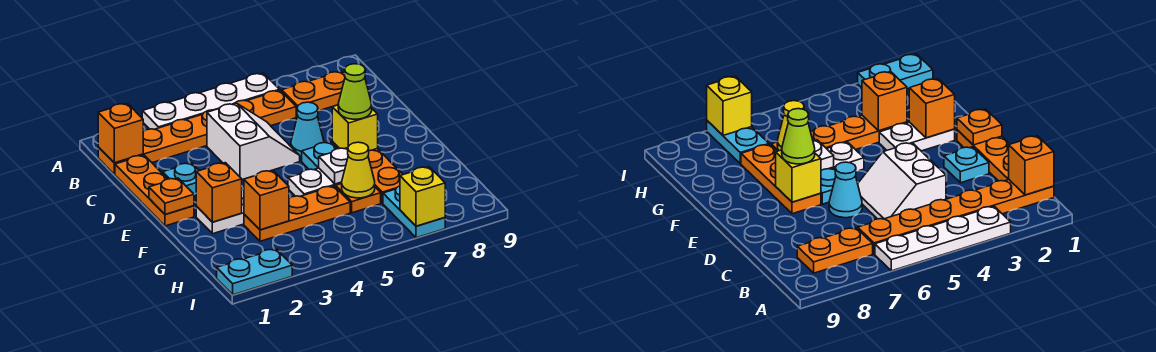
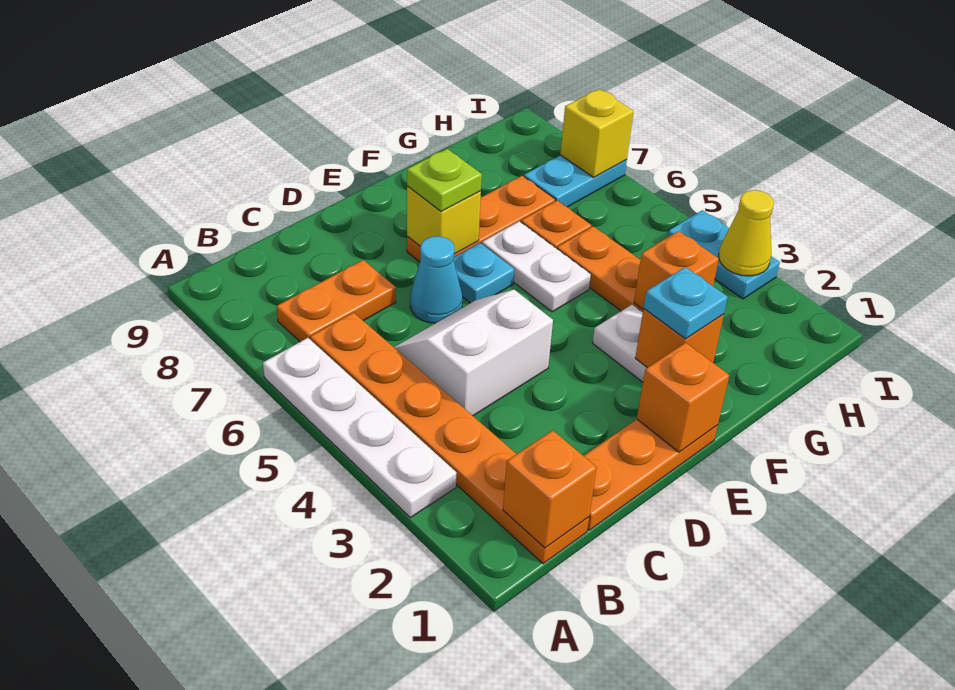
orange plate B7:B8 level 1 -> orange plate B7:C7 level 1
cyan plate D2 level 1 -> cyan plate F2 level 3
orange plate E1 level 2 -> orange brick E1 level 2
lime cone E7 level 3 -> lime plate E7 level 3
white plate F6 level 2 -> none
yellow cone G6 level 2 -> yellow cone I3 level 2
cyan plate I1:I2 level 1 -> cyan plate I3:I4 level 1

